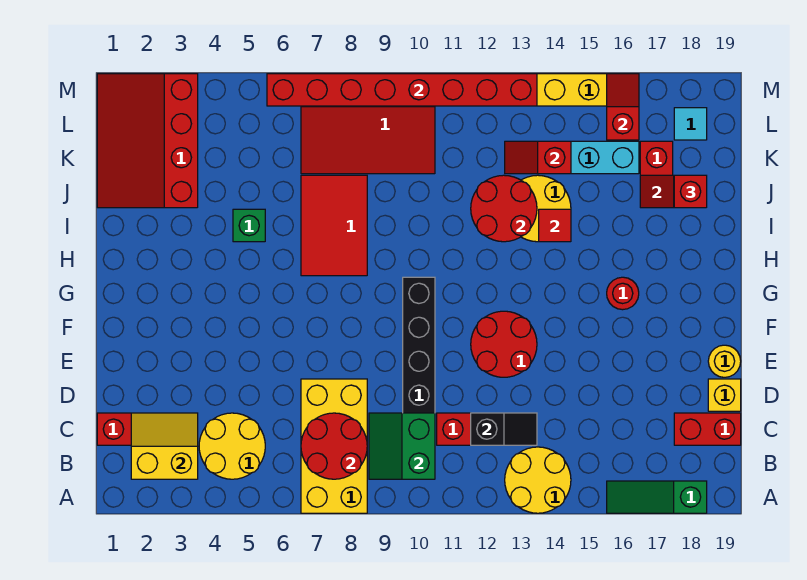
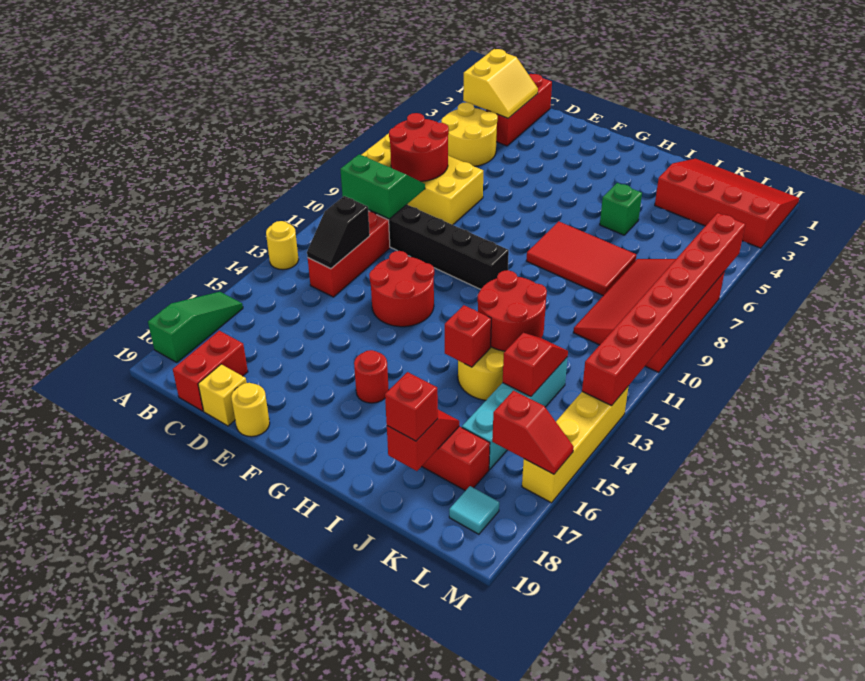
yellow round brick A13:B14 level 1 -> yellow round brick A13 level 1
red tile I14 level 2 -> red brick I14 level 2

